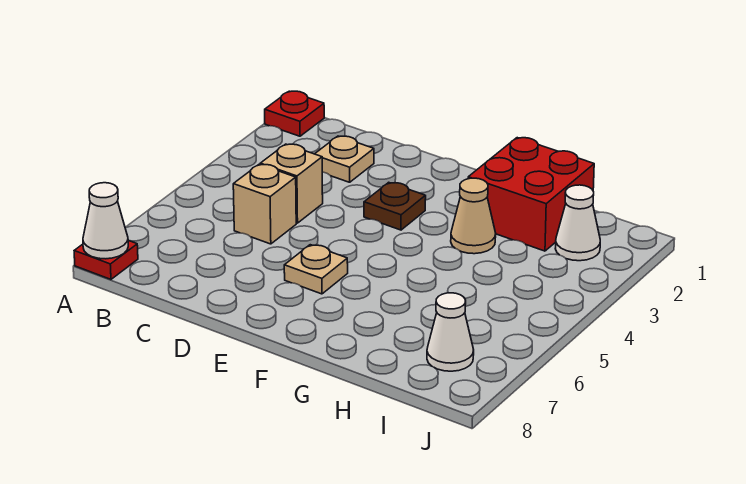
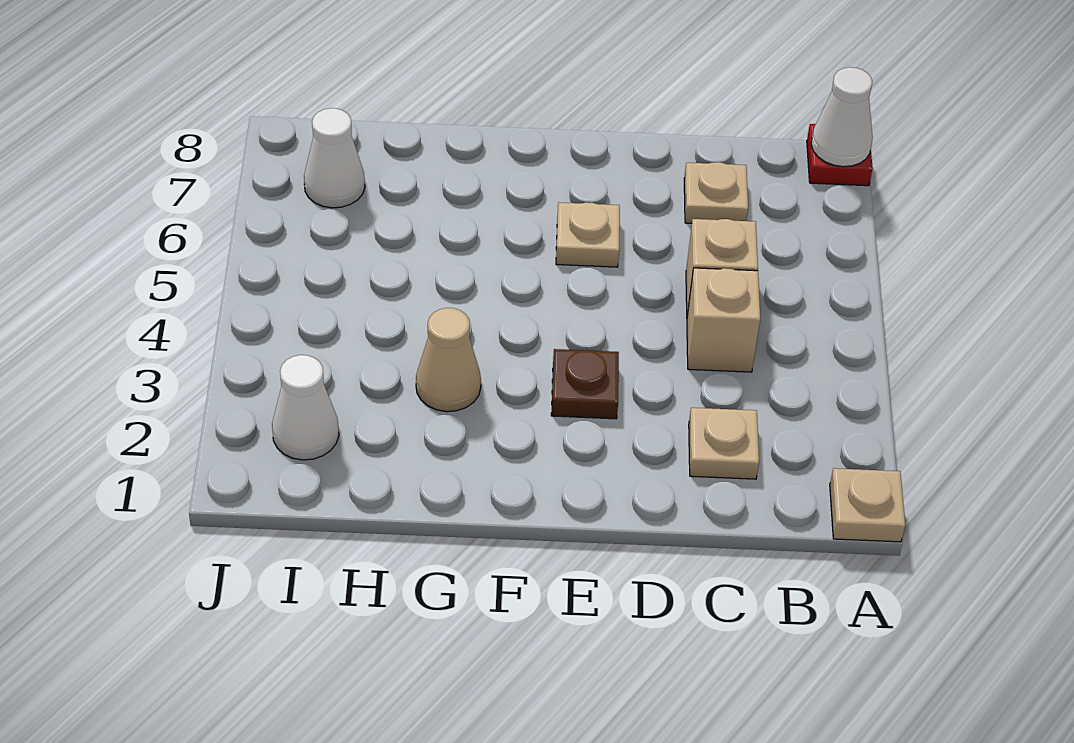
red plate A1 level 1 -> tan plate A1 level 1
none -> tan plate C7 level 1
red brick G1:H2 level 1 -> none

